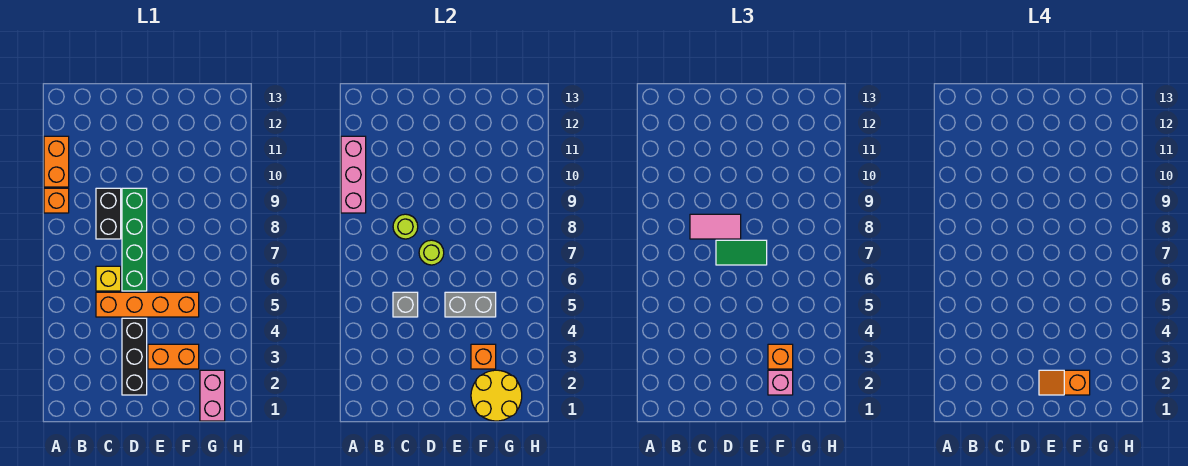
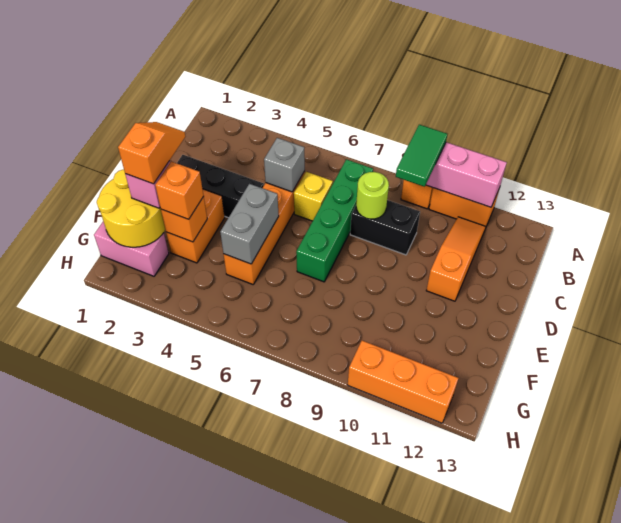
none -> orange slope B11:D11 level 1 top D
pink tile C8:D8 level 3 -> none
green brick D6:D9 level 1 -> green brick B7:E7 level 1
lime round brick D7 level 2 -> none
green tile D7:E7 level 3 -> green tile A9:B9 level 3
none -> orange brick H10:H12 level 1

